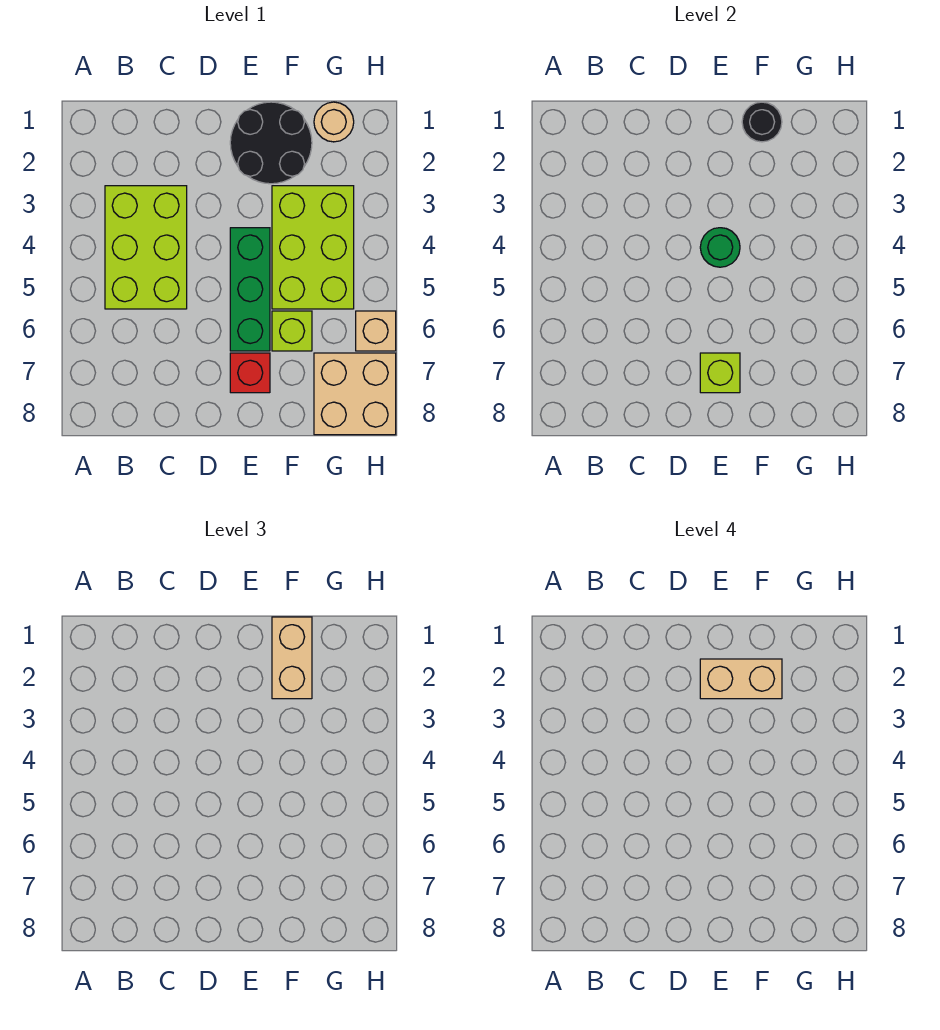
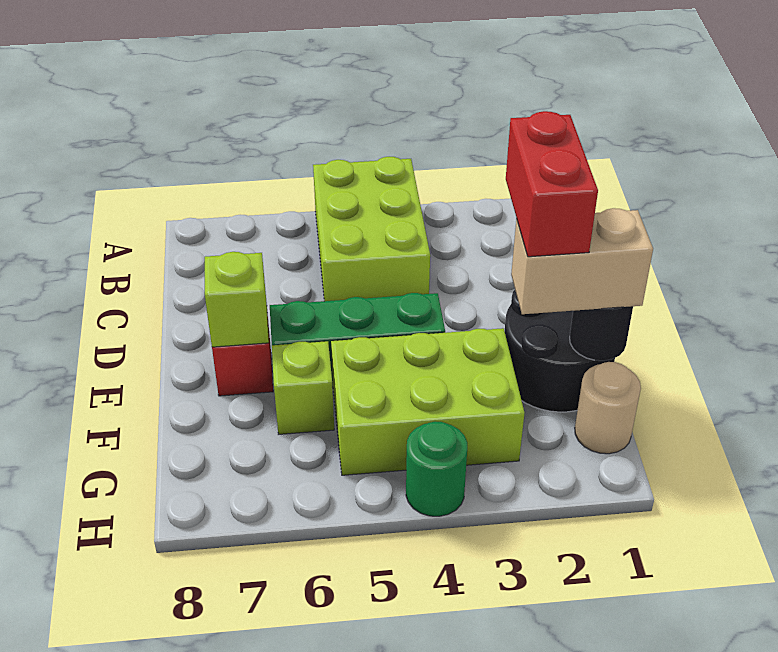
lime brick B3:C5 level 1 -> lime brick A4:C5 level 1
tan brick E2:F2 level 4 -> red brick E2:F2 level 4
green round brick E4 level 2 -> green round brick H4 level 1
tan brick G7:H8 level 1 -> none
tan brick H6 level 1 -> none

